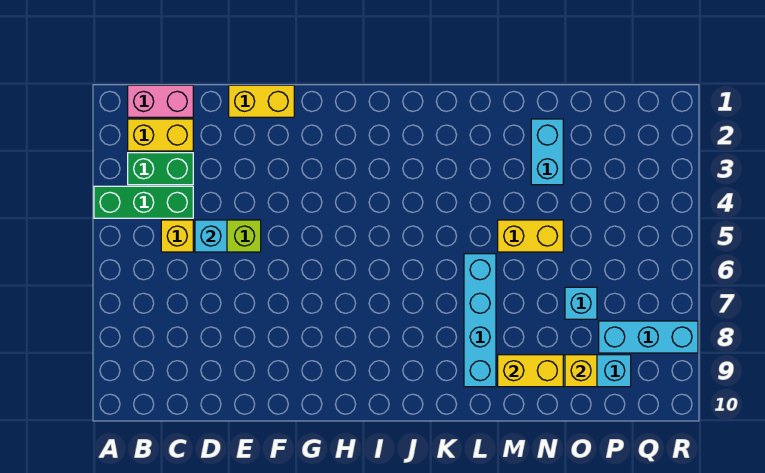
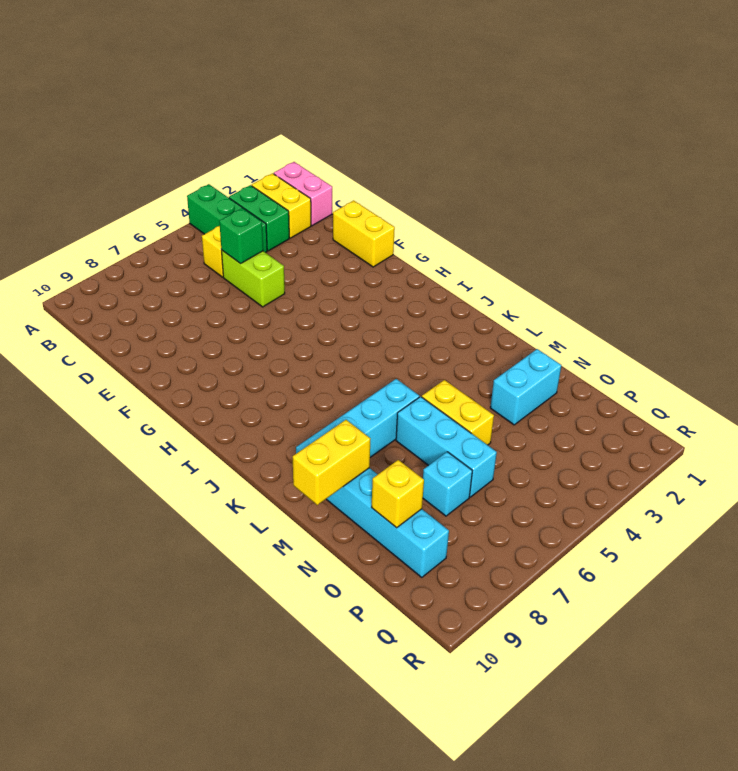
cyan brick D5 level 2 -> green brick D5 level 2
yellow brick M9:N9 level 2 -> yellow brick M9:M10 level 2
cyan brick P8:R8 level 1 -> cyan brick M6:O6 level 1

